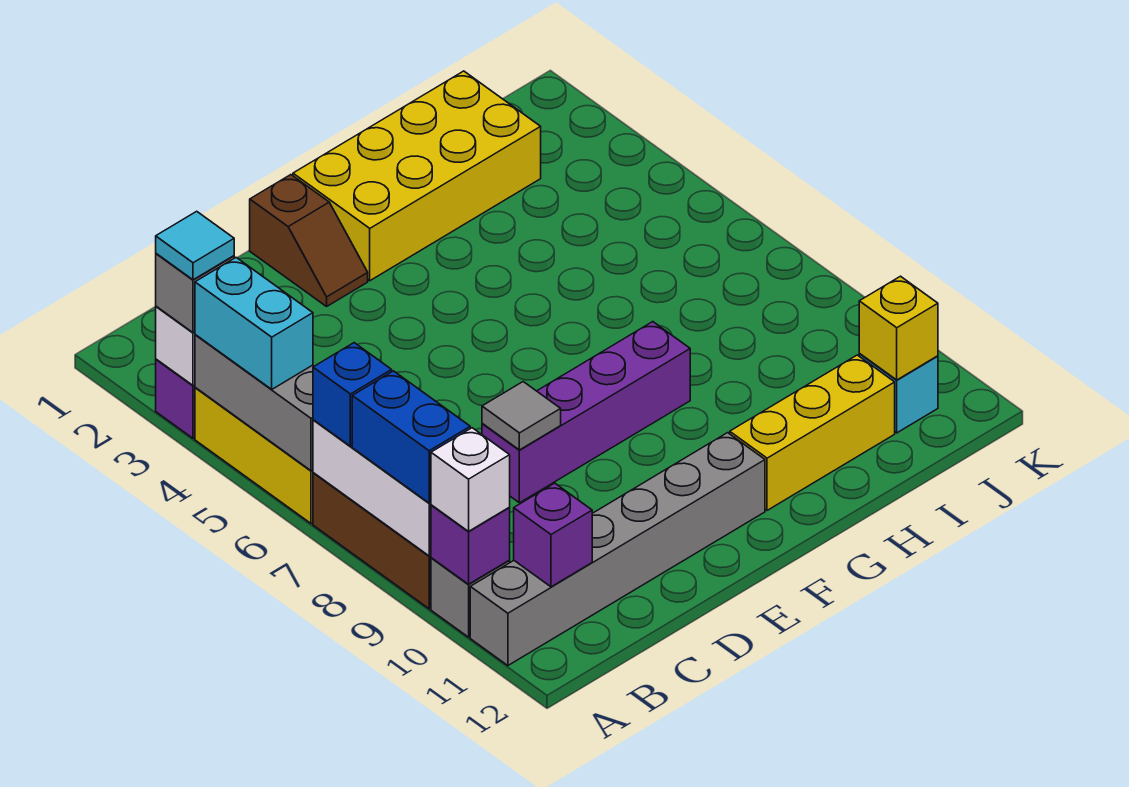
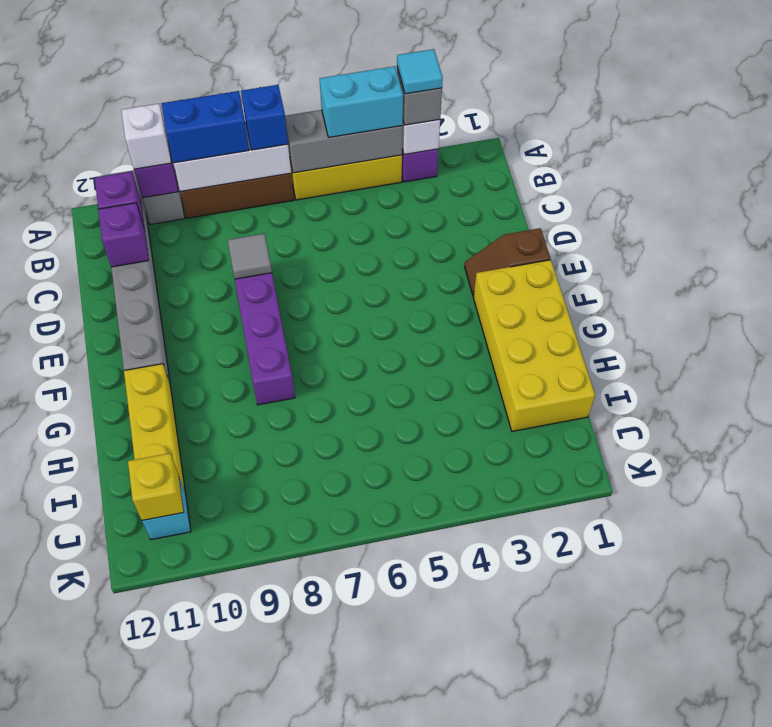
none -> purple brick C11 level 2

